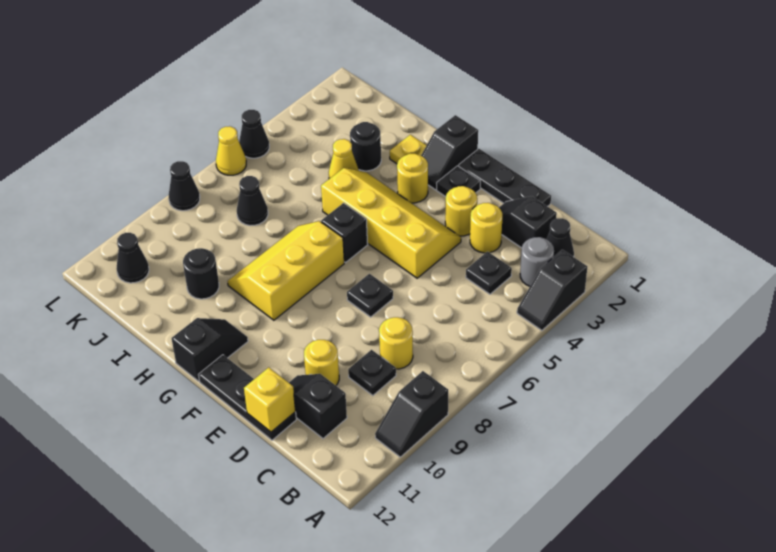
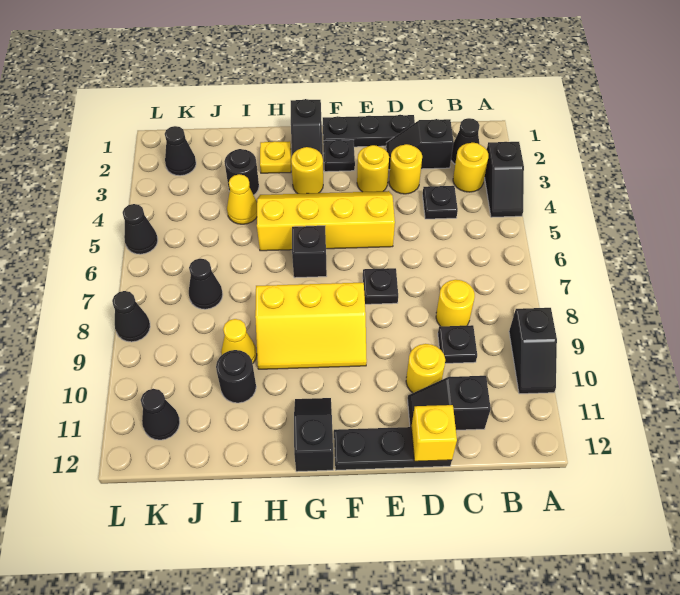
grey round brick B3 level 1 -> yellow round brick B3 level 1
yellow slope G7:H9 level 1 top G -> yellow slope F8:H9 level 1 top 8
none -> black cone K2 level 1
yellow cone L6 level 1 -> yellow cone I9 level 1

